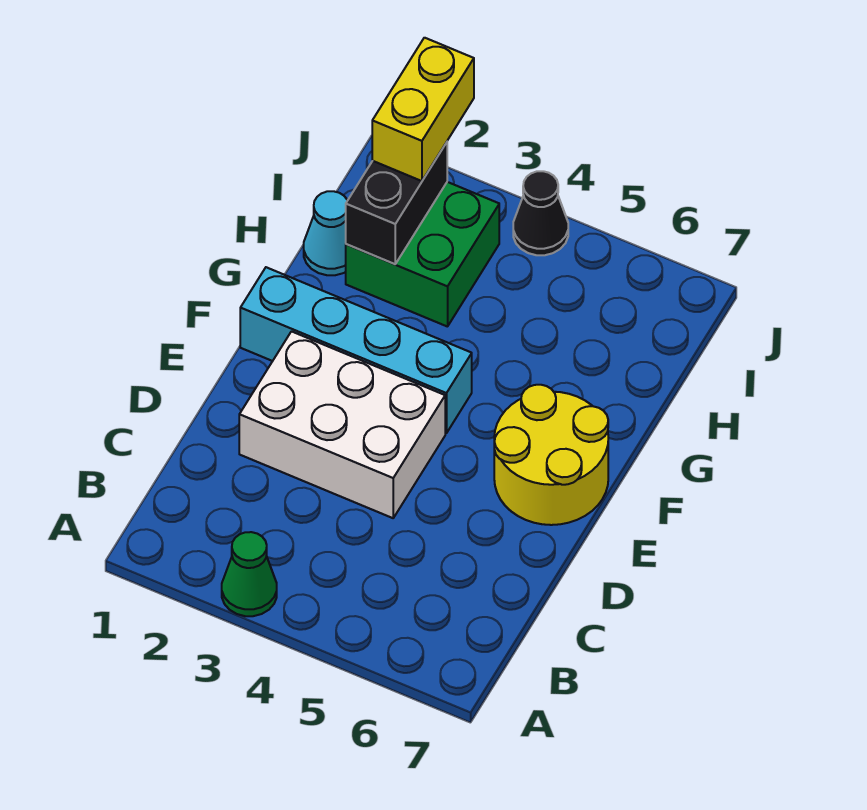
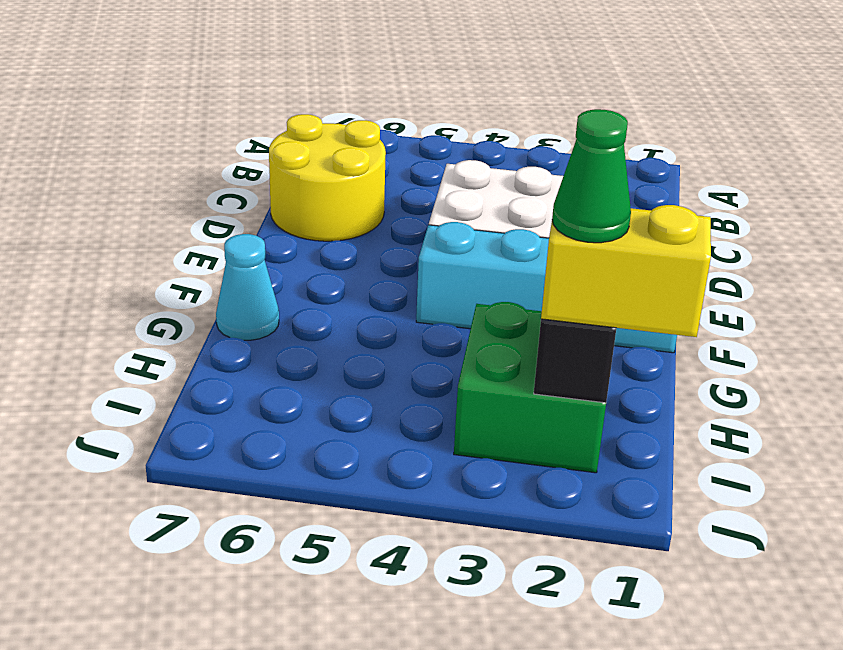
green cone A3 level 1 -> green cone I2 level 4
yellow round brick E6:F7 level 1 -> yellow round brick C6:D7 level 1
cyan cone H1 level 1 -> cyan cone G7 level 1
yellow brick I2:J2 level 3 -> yellow brick I1:I2 level 3
black cone J4 level 1 -> none

